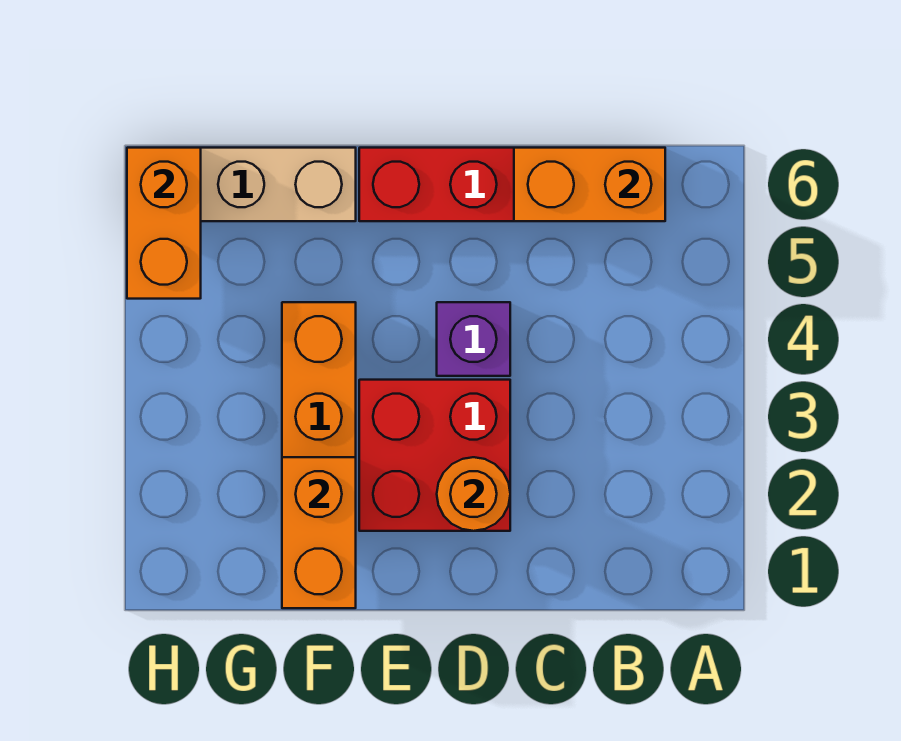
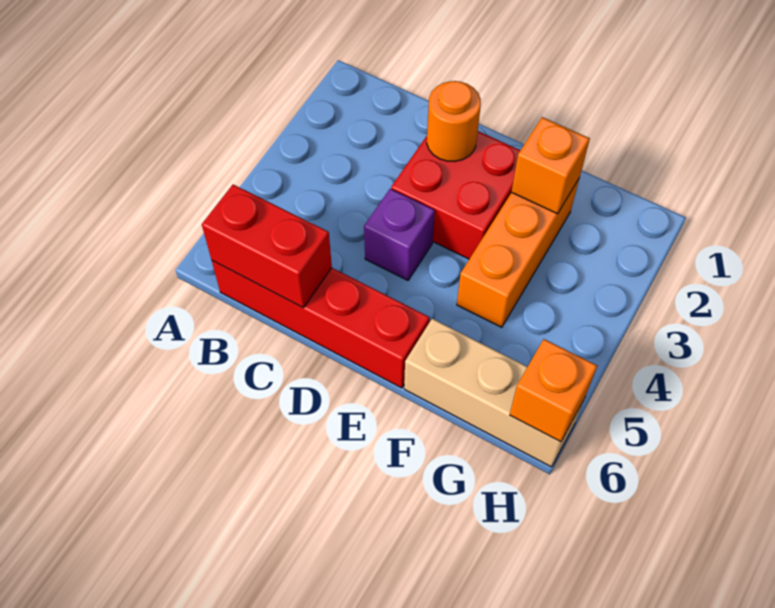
orange brick B6:C6 level 2 -> red brick B6:C6 level 2
orange brick F1:F2 level 2 -> orange brick F2 level 2
orange brick H5:H6 level 2 -> orange brick H6 level 2

